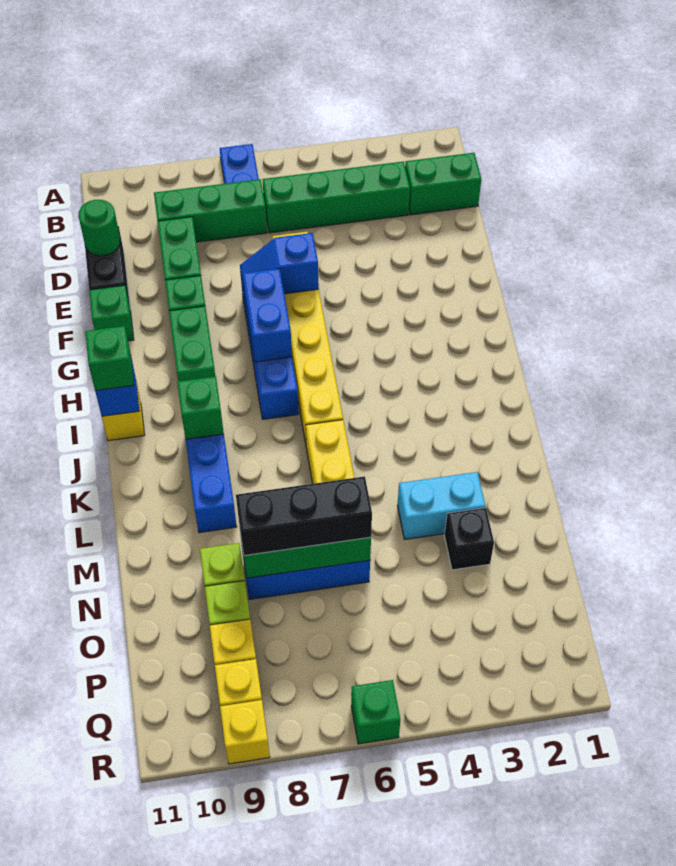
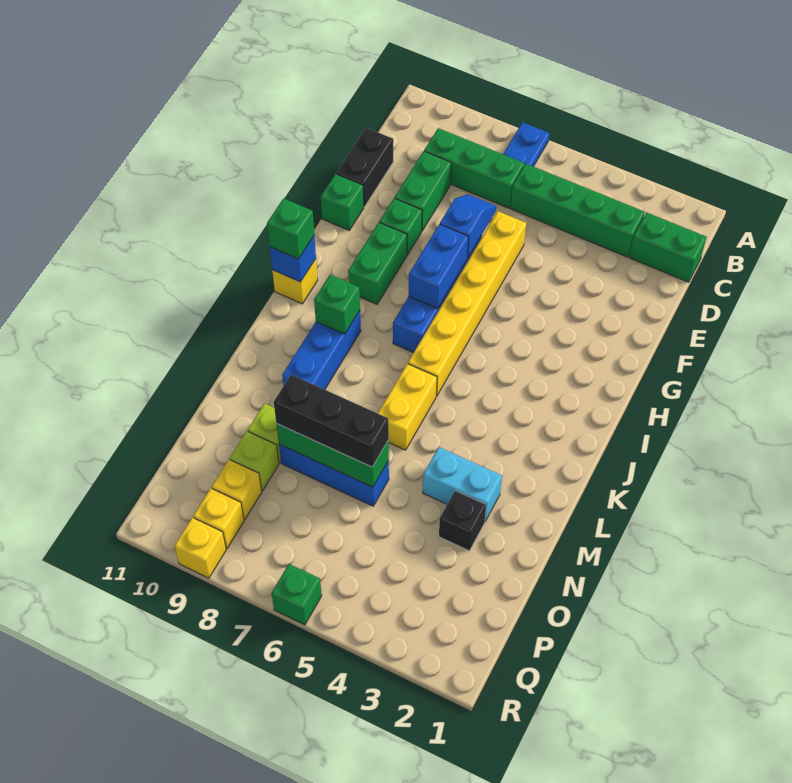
green round brick D11 level 2 -> none
blue slope F6:F7 level 2 top 6 -> blue slope E7:F7 level 2 top F

